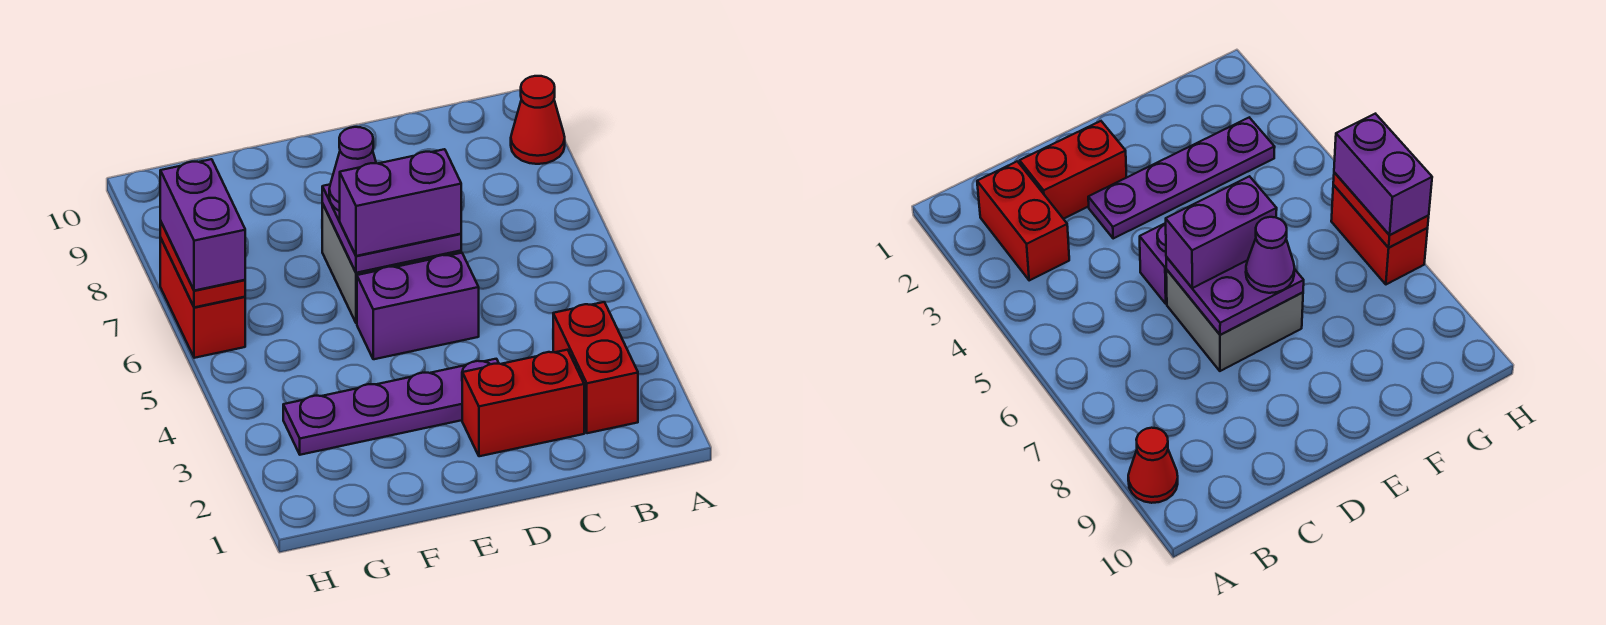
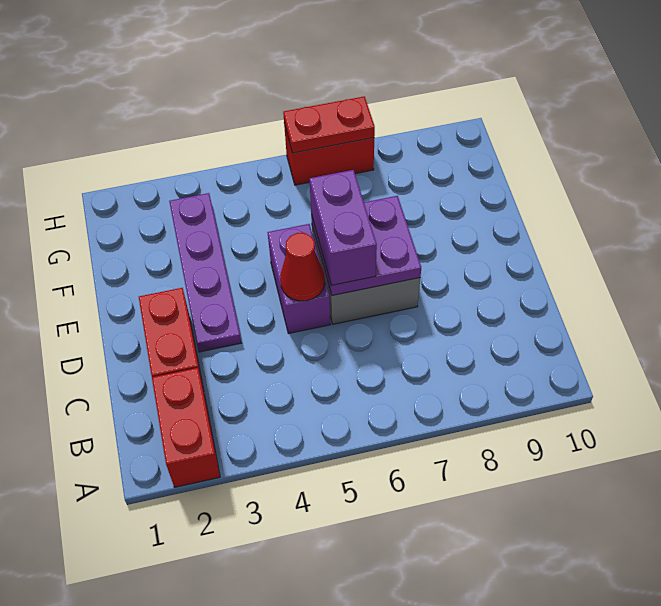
red cone A9 level 1 -> red cone D5 level 2
red brick B2:B3 level 1 -> red brick A2:B2 level 1
purple cone E7 level 3 -> none
purple brick H6:H7 level 3 -> none

